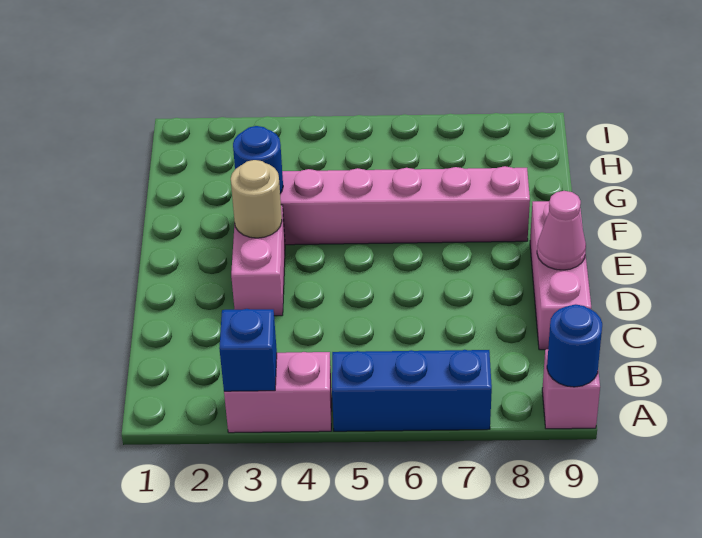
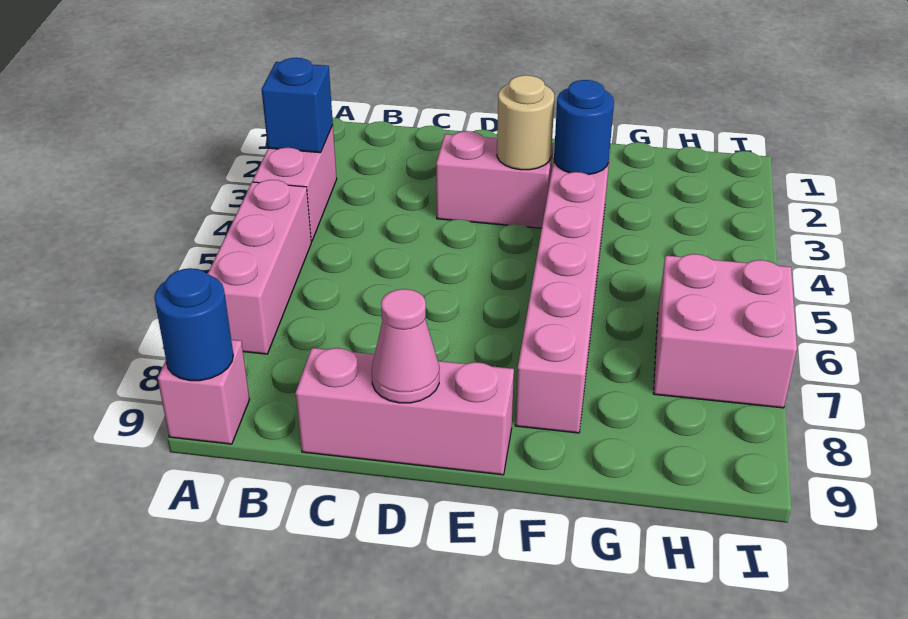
blue brick A5:A7 level 1 -> pink brick A5:A7 level 1
none -> pink brick H6:I7 level 1

